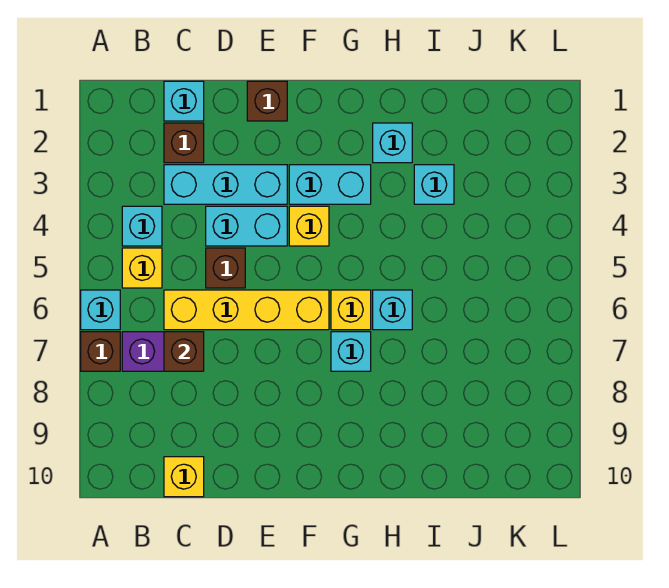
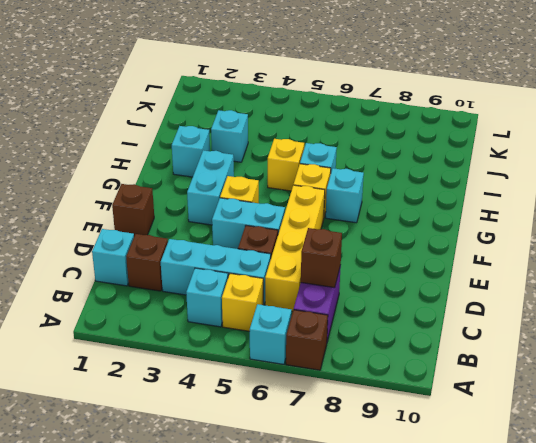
cyan brick C3:E3 level 1 -> cyan brick C3:C5 level 1
yellow brick C10 level 1 -> yellow brick H5 level 1
cyan brick D4:E4 level 1 -> cyan brick E4:E5 level 1

